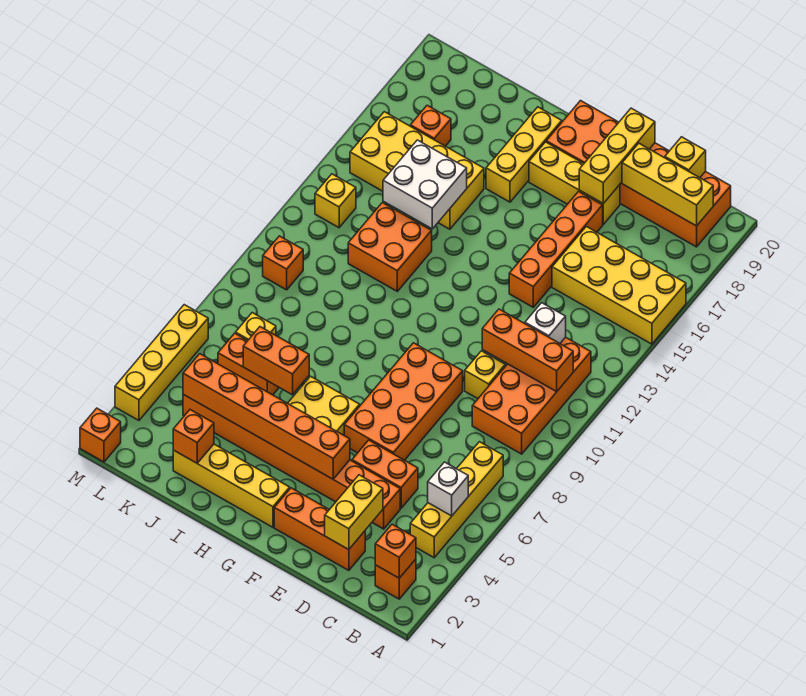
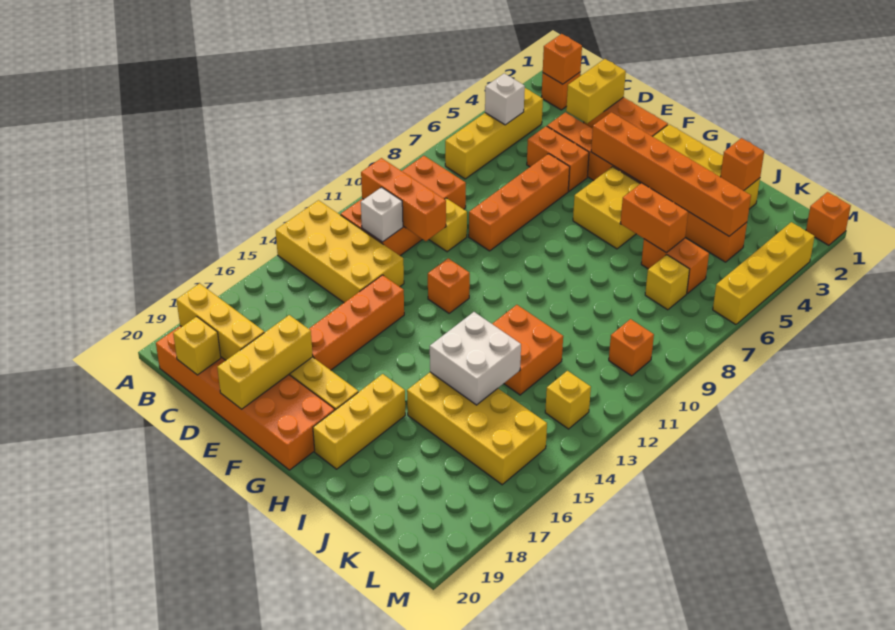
yellow brick A15:D16 level 1 -> yellow brick A13:D14 level 1
orange brick E6:F9 level 1 -> orange brick E6:E9 level 1
orange brick K17 level 1 -> orange brick F12 level 1

